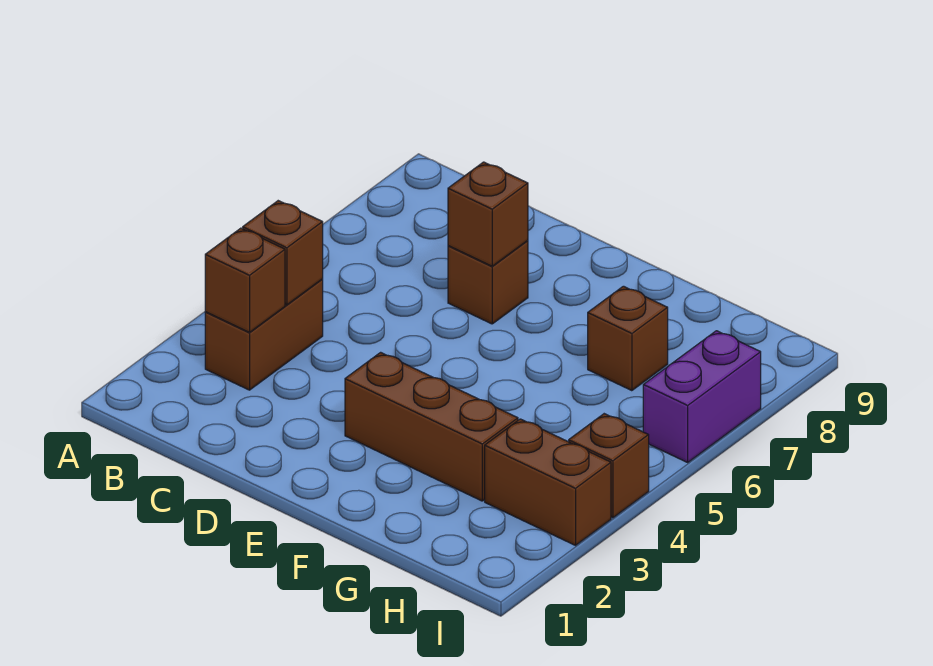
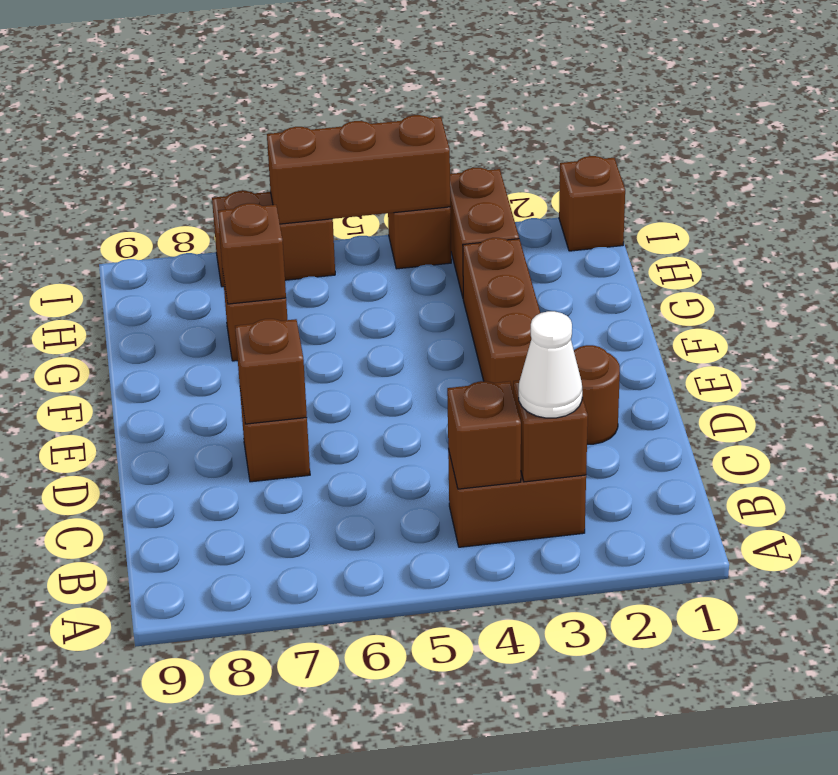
none -> white cone B3 level 3
none -> brown round brick D2 level 1
none -> brown brick G7 level 2
none -> brown brick I1 level 1
none -> brown brick I4:I6 level 2
purple brick I6:I7 level 1 -> brown brick I6:I7 level 1

